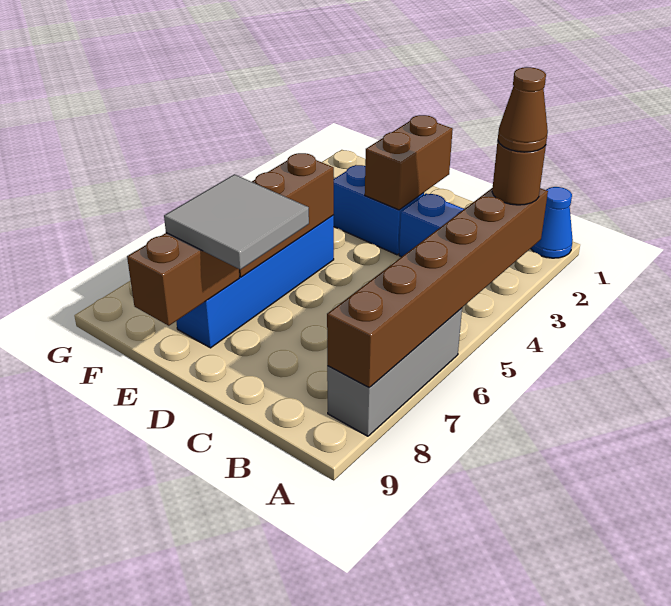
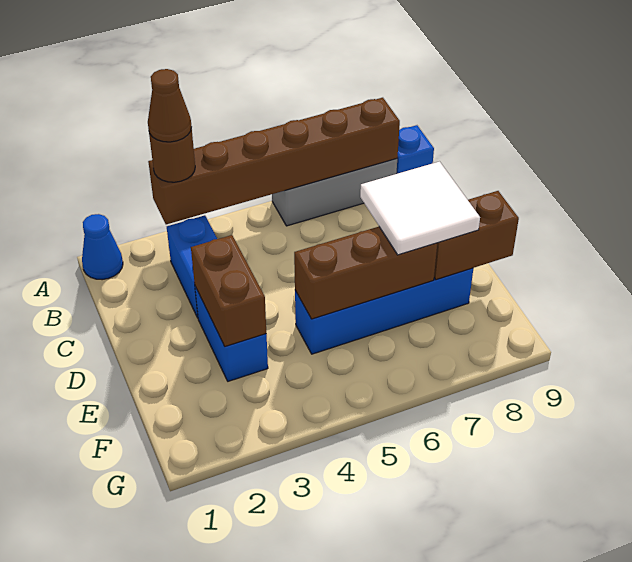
none -> blue brick A9 level 1
brown brick D2:D3 level 2 -> brown brick D3:E3 level 2
grey tile D7:E8 level 3 -> white tile D7:E8 level 3

